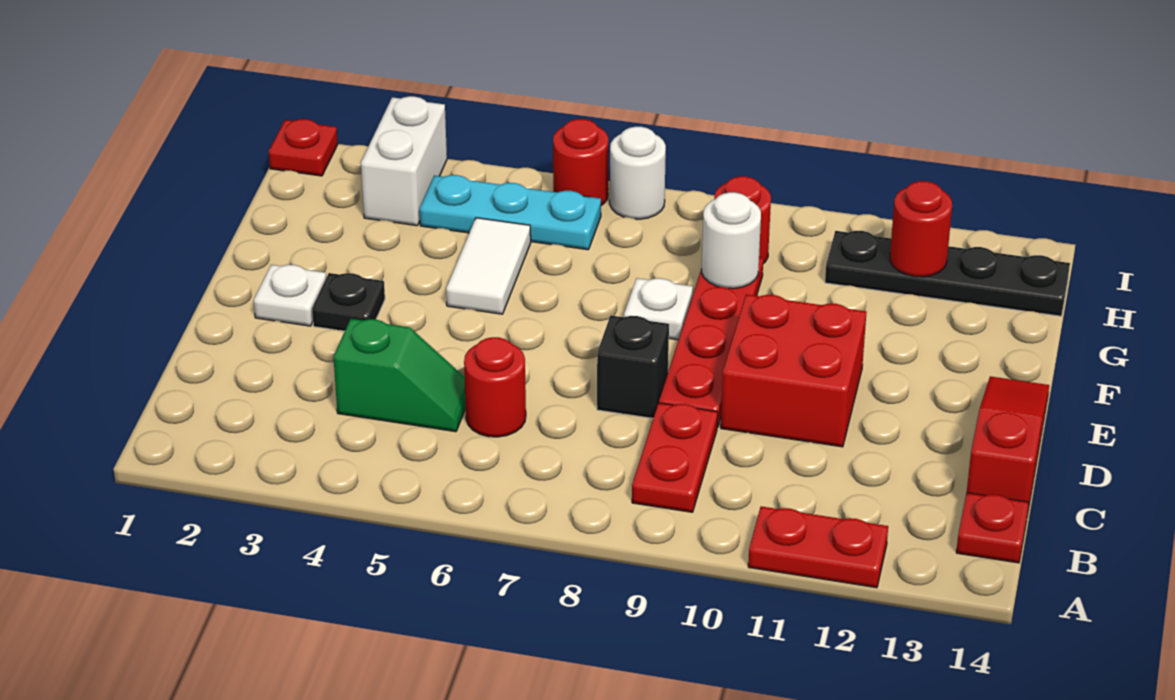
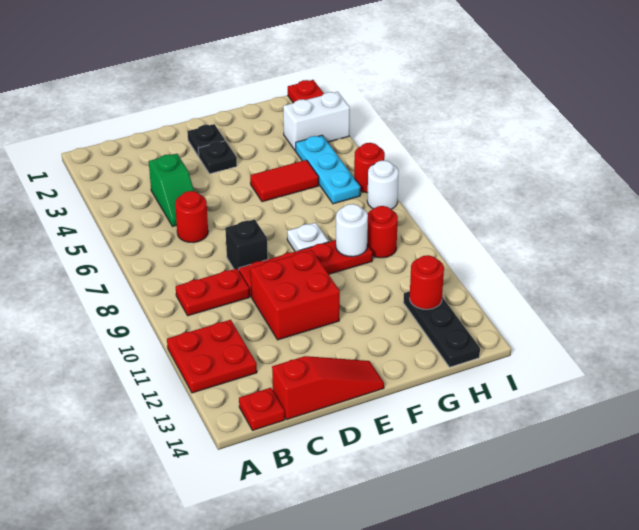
red plate A11:A12 level 1 -> red plate A11:B12 level 1
white plate E2 level 1 -> black plate E2 level 1
white tile F5:G5 level 1 -> red tile F5:G5 level 1
black plate H11:H14 level 1 -> black plate H12:H14 level 1

